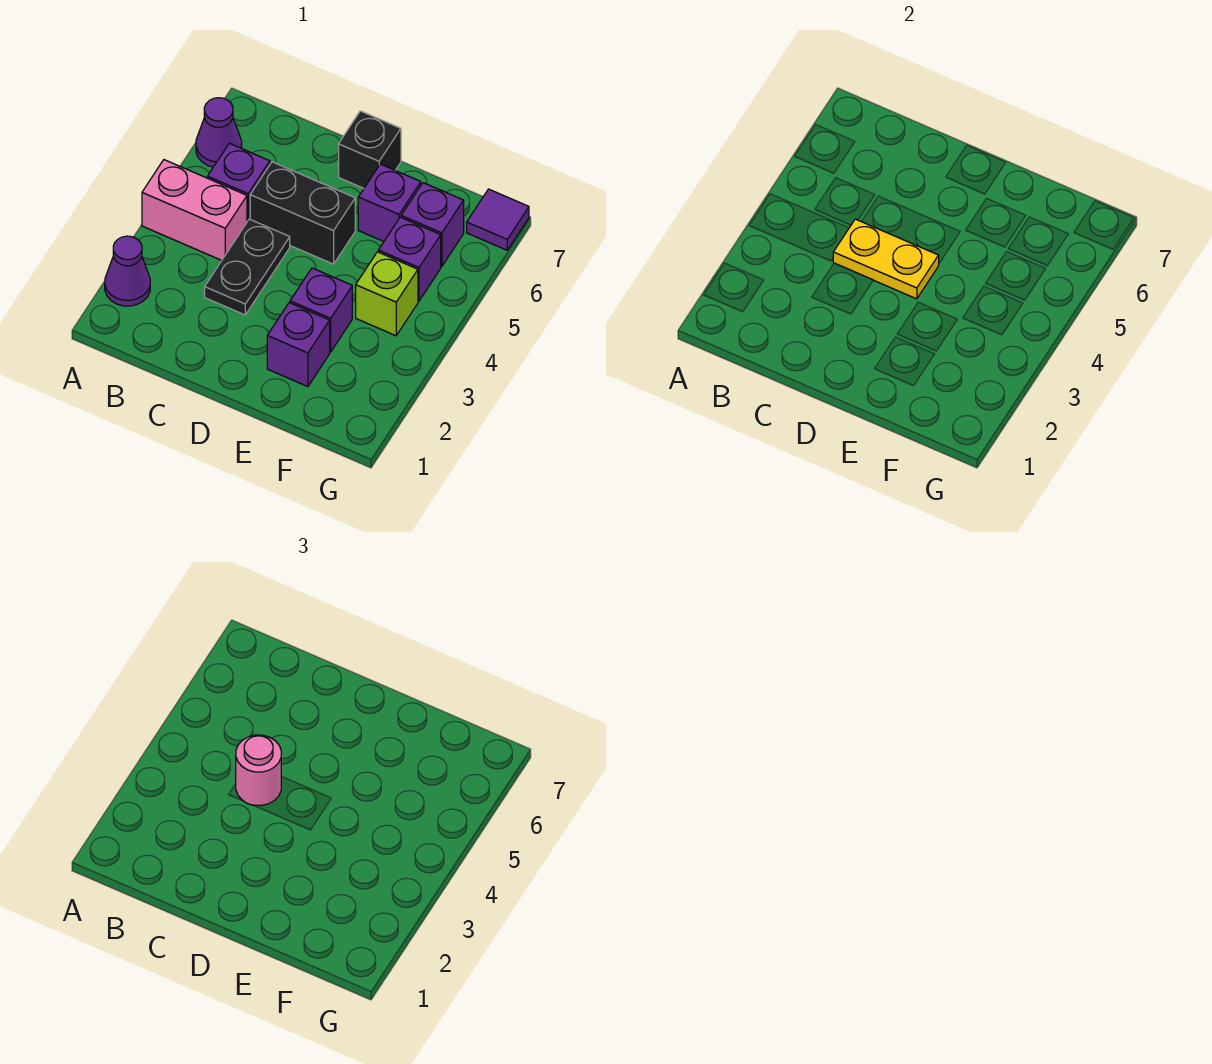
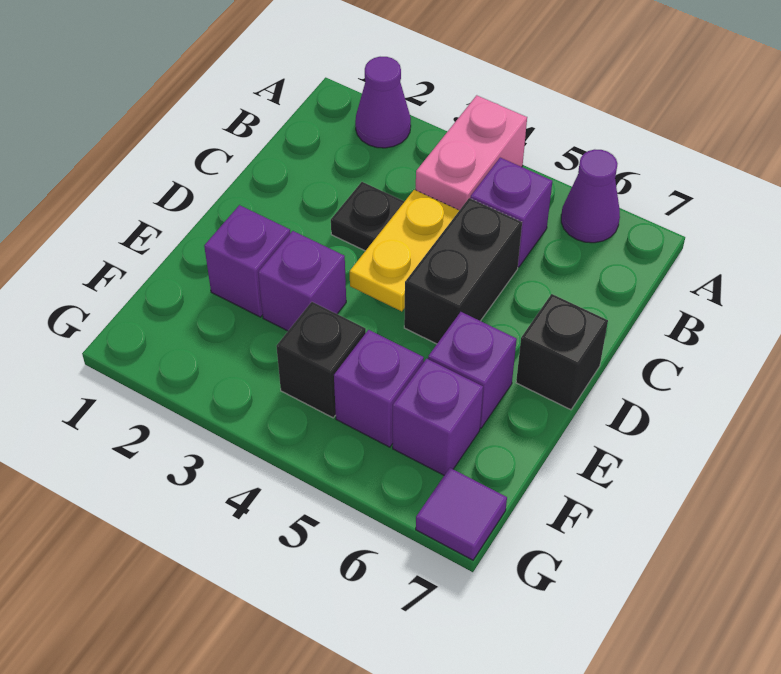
pink round brick C4 level 3 -> none
lime brick F4 level 1 -> black brick F4 level 1

